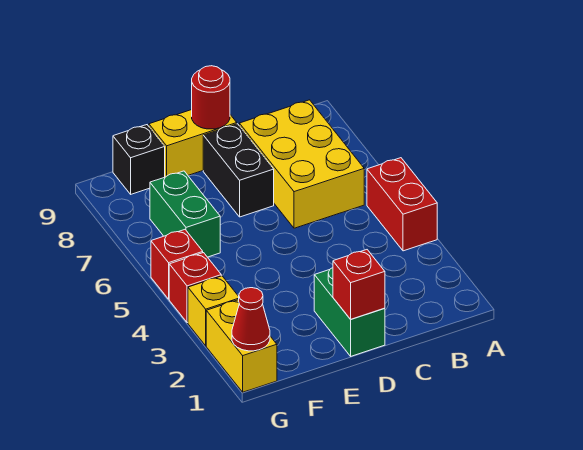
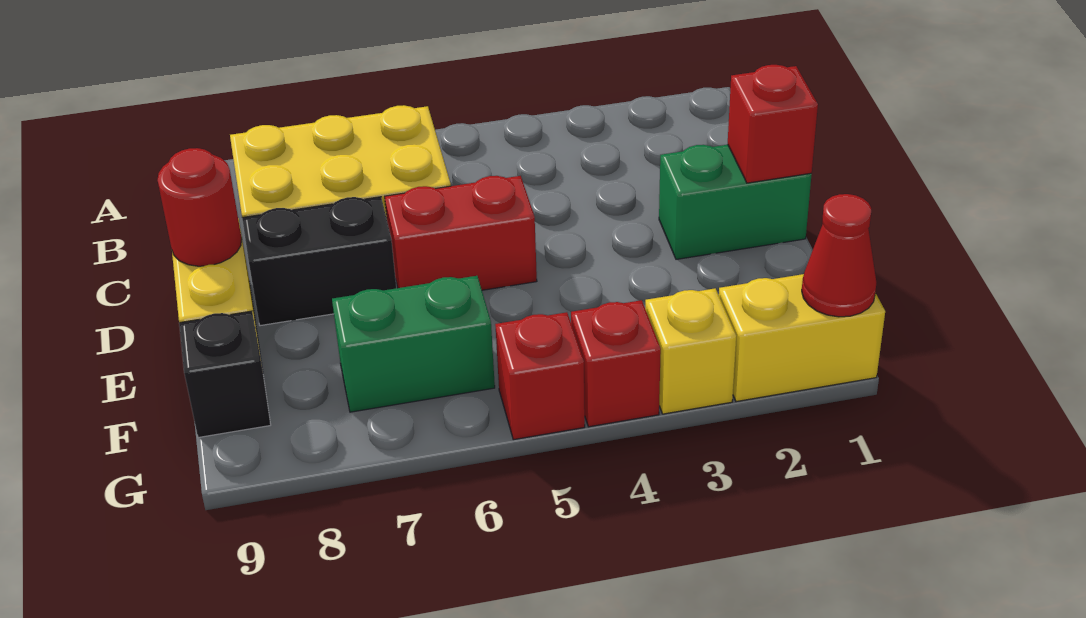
red brick A4:A5 level 1 -> red brick D5:D6 level 1

